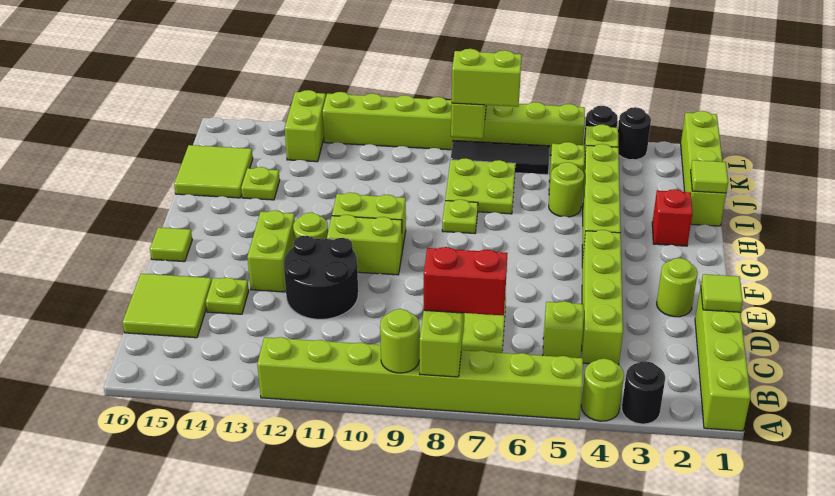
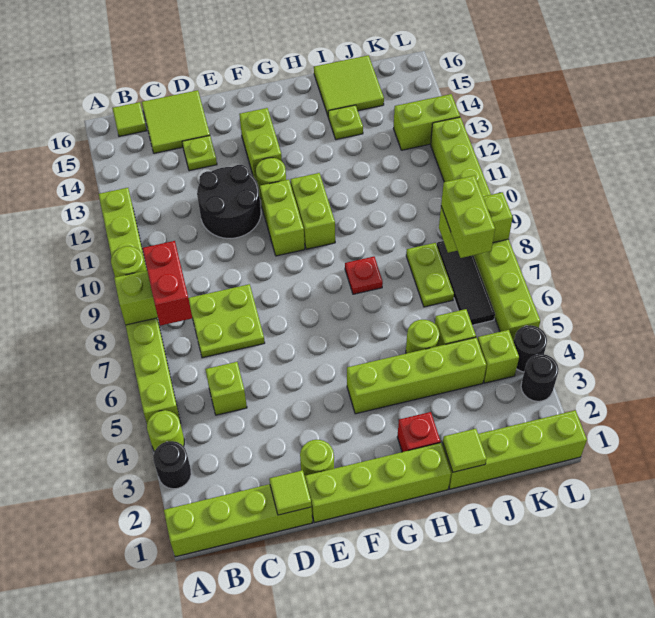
lime brick C4:F4 level 1 -> lime brick E1:H1 level 1
lime brick E13:F13 level 1 -> lime brick F13:F14 level 1
lime tile F16 level 1 -> lime tile B16 level 1
lime plate H8 level 1 -> red plate H8 level 1
lime plate I7:J8 level 1 -> lime plate J7:J8 level 1

